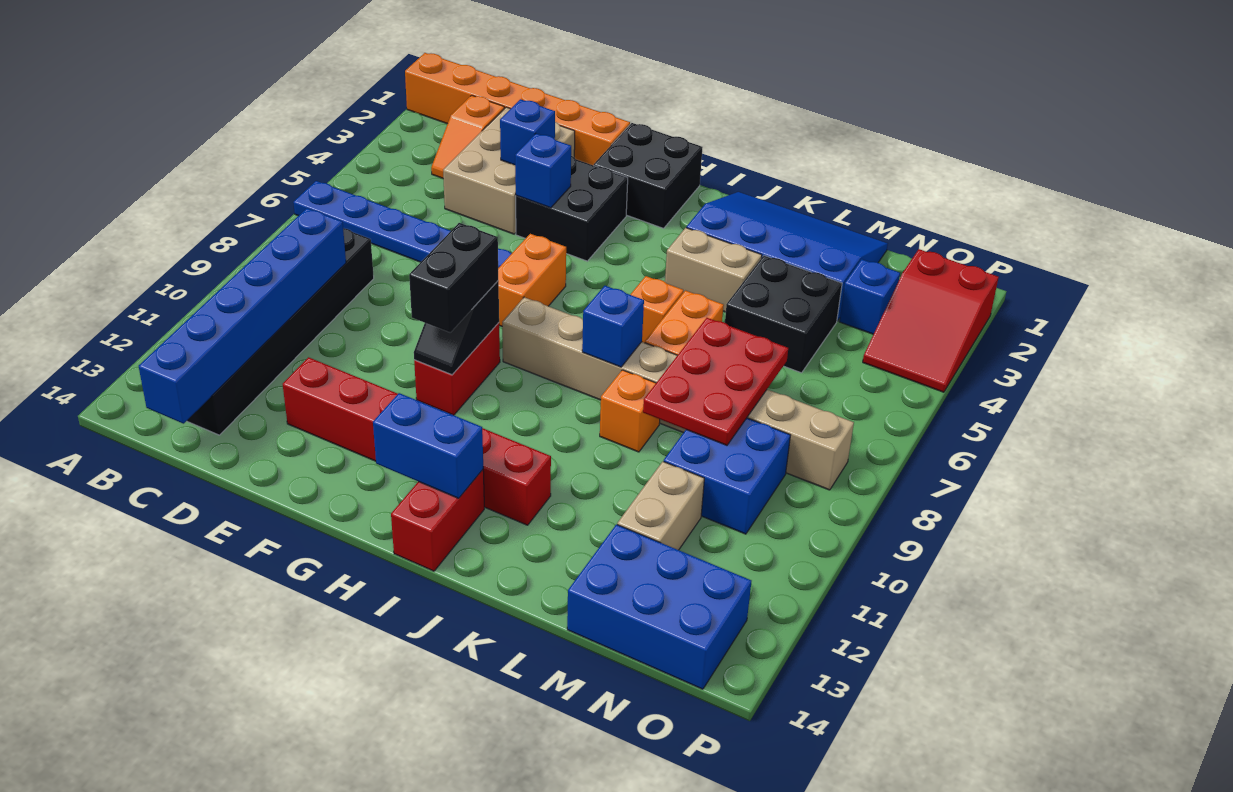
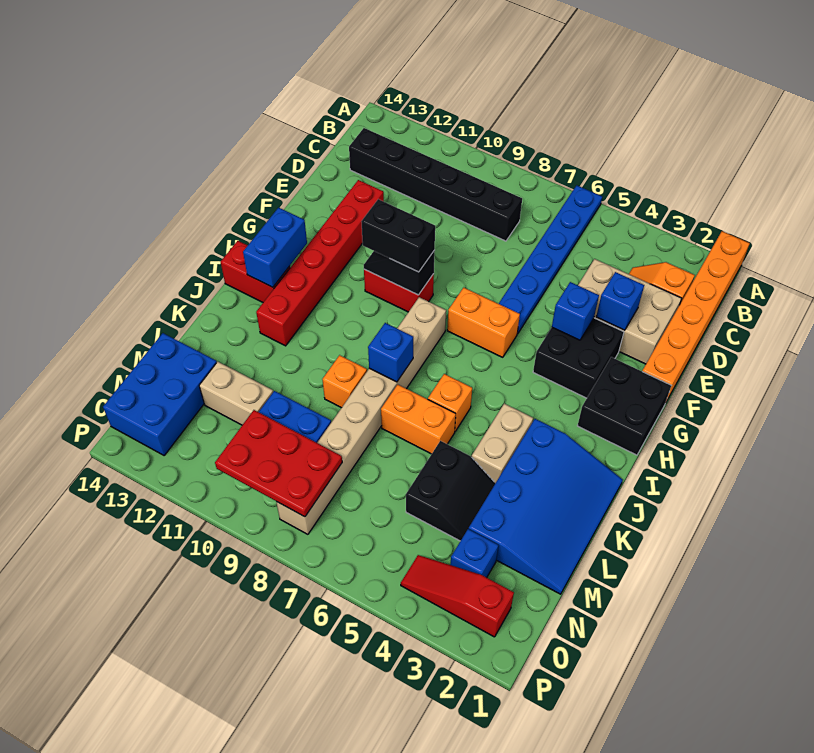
blue brick C9:C14 level 2 -> none
black brick L4:M5 level 1 -> black slope L4:M5 level 1 top 5
red plate L7:M9 level 2 -> red plate N8:O10 level 2
red slope O2:P4 level 1 top 2 -> red slope O2:O4 level 1 top 2

